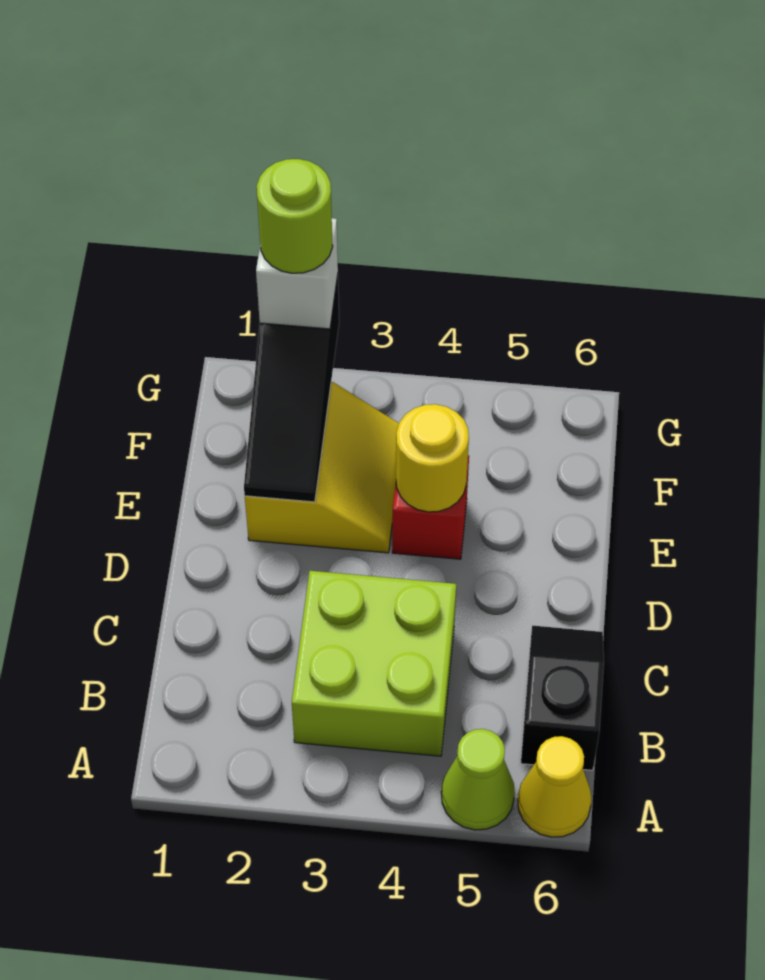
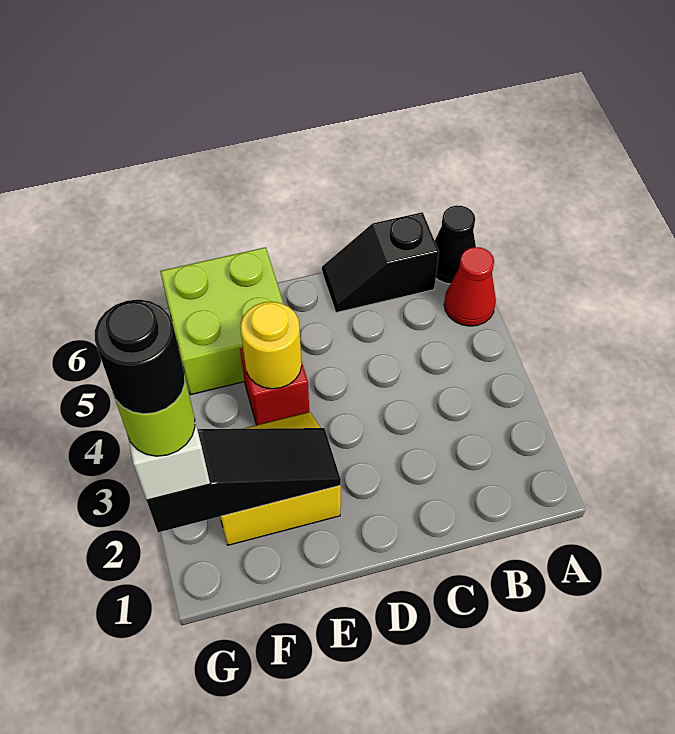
lime cone A5 level 1 -> red cone A5 level 1
yellow cone A6 level 1 -> black cone A6 level 1
lime brick B3:C4 level 1 -> lime brick E5:F6 level 1
none -> black round brick G2 level 5

